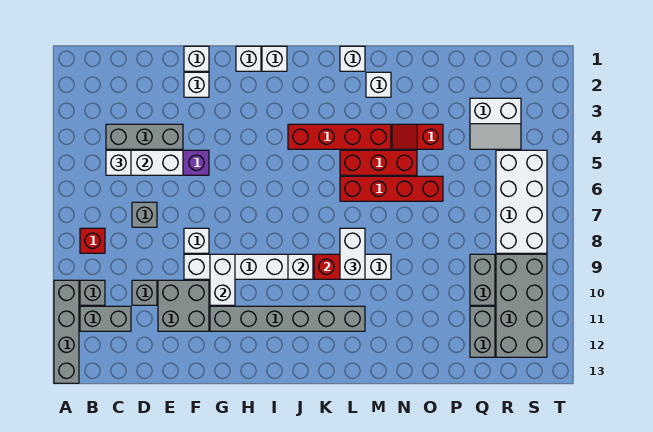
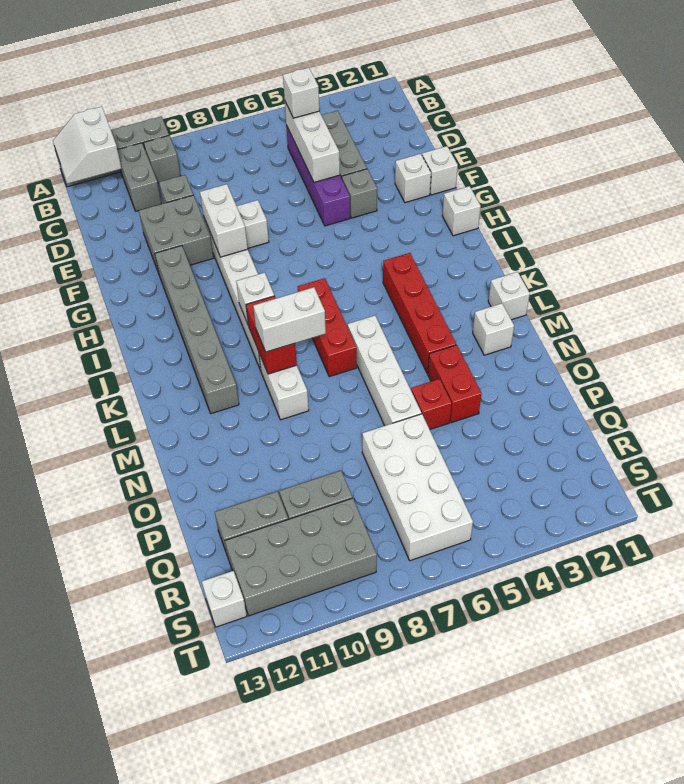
red brick B8 level 1 -> red brick O5 level 1
grey brick D7 level 1 -> grey brick F4 level 1
white brick G9:G10 level 2 -> white brick F9:G9 level 2
white brick I1 level 1 -> white brick S13 level 1
red brick L5:N5 level 1 -> red brick J7:L7 level 1
red brick L6:O6 level 1 -> white brick L6:O6 level 1
red slope N4:O4 level 1 top O -> red brick N4:O4 level 1
white slope Q3:R4 level 1 top 3 -> white slope A12:B13 level 2 top 12
white brick R5:S8 level 1 -> white brick P6:S7 level 1

